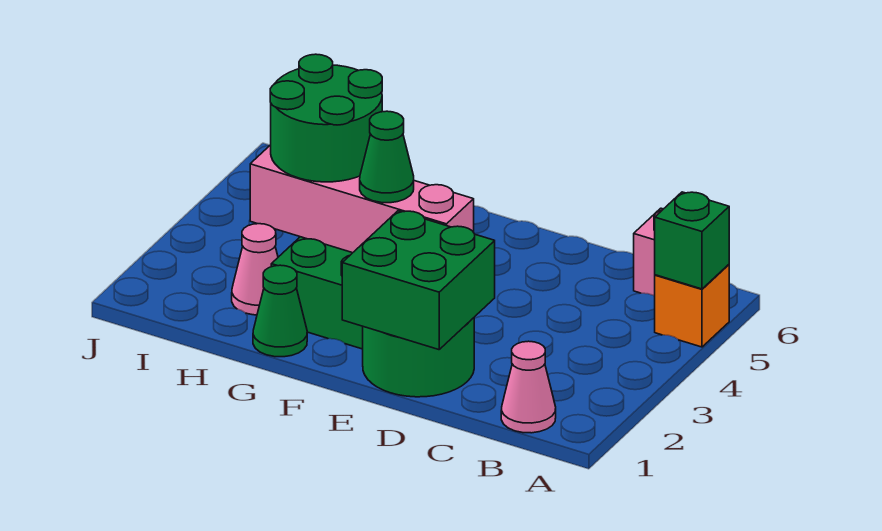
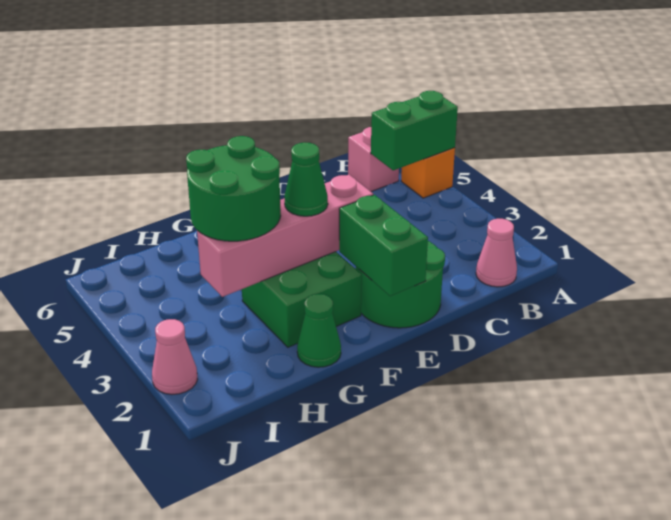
green brick A5 level 2 -> green brick A5:B5 level 2
green brick D1:E2 level 2 -> green brick E1:E2 level 2
pink cone H2 level 1 -> pink cone J2 level 1

